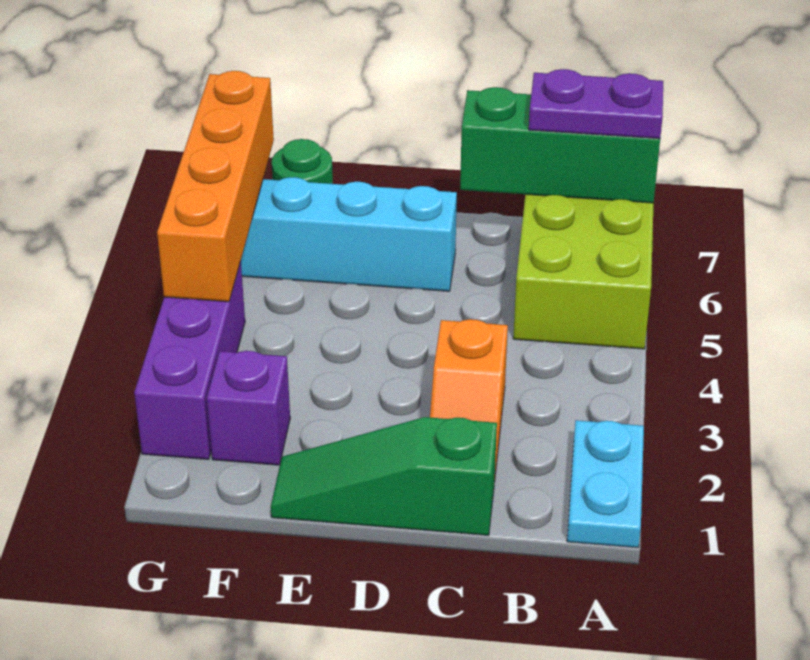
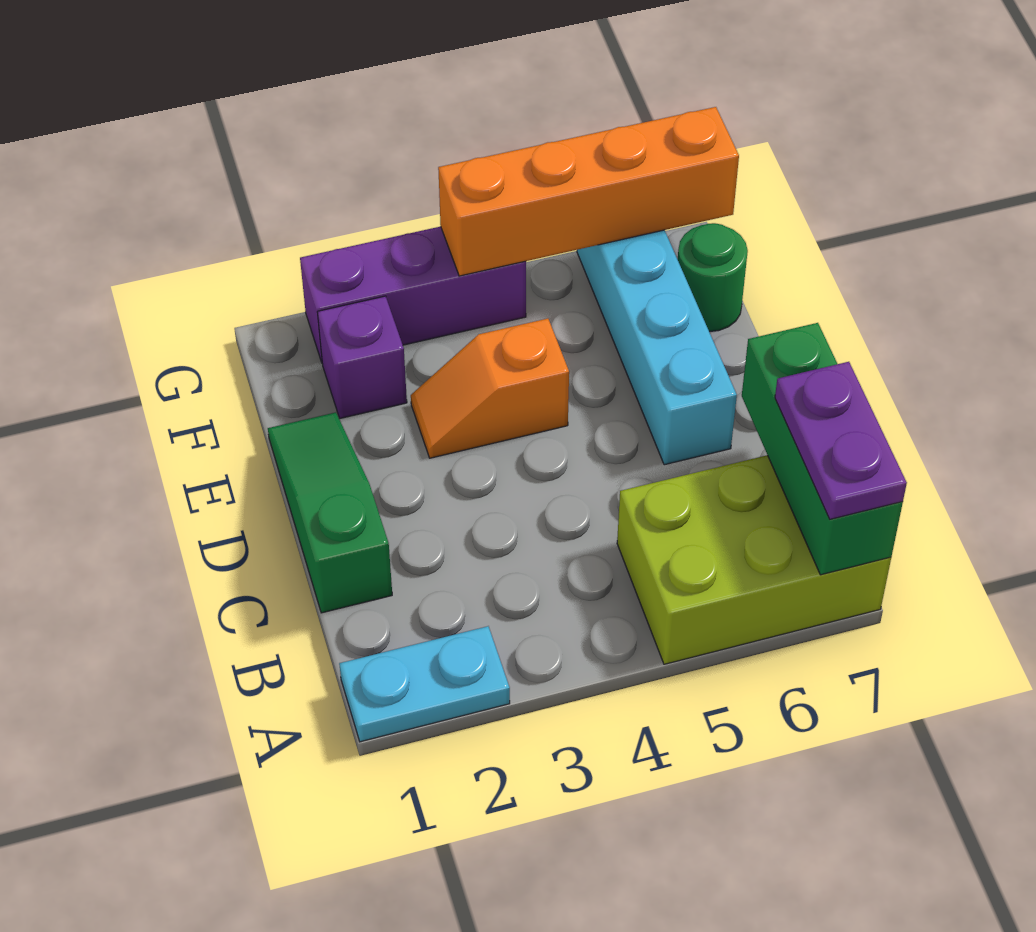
orange slope C2:C3 level 1 top 3 -> orange slope E3:E4 level 1 top 4

